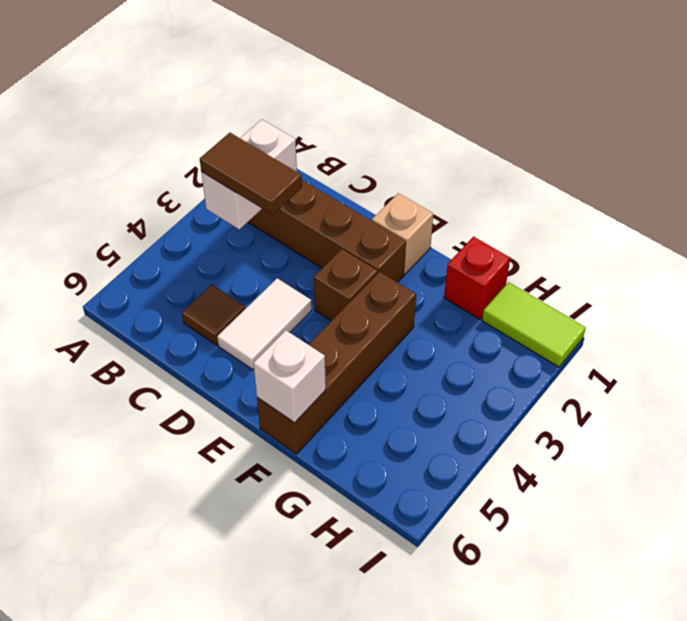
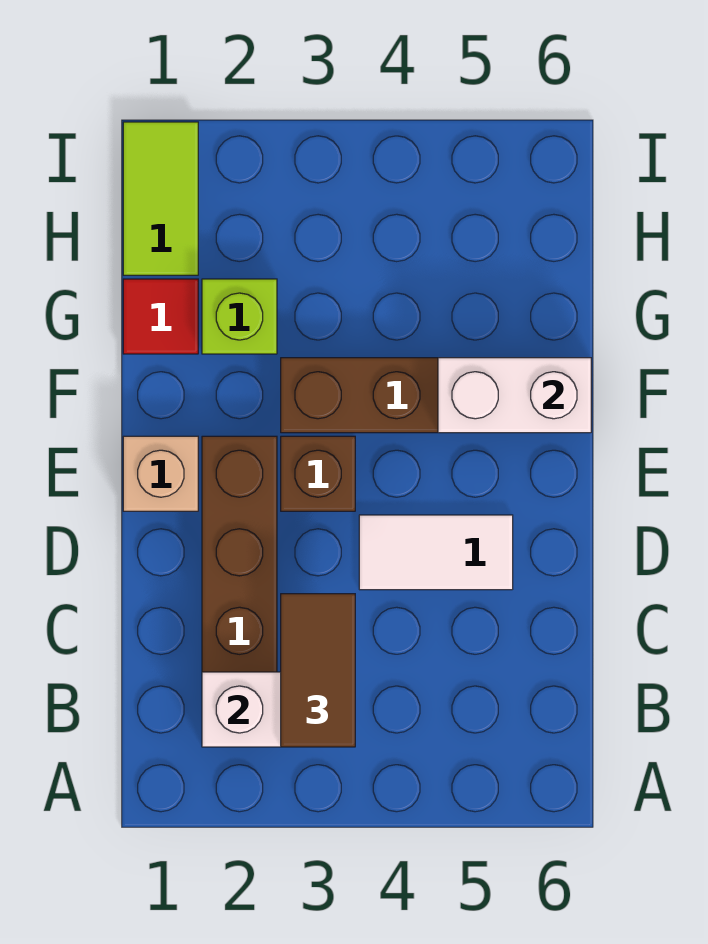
brown tile C5 level 1 -> none
white brick F6 level 2 -> white brick F5:F6 level 2
red brick G1 level 1 -> red tile G1 level 1
none -> lime brick G2 level 1

